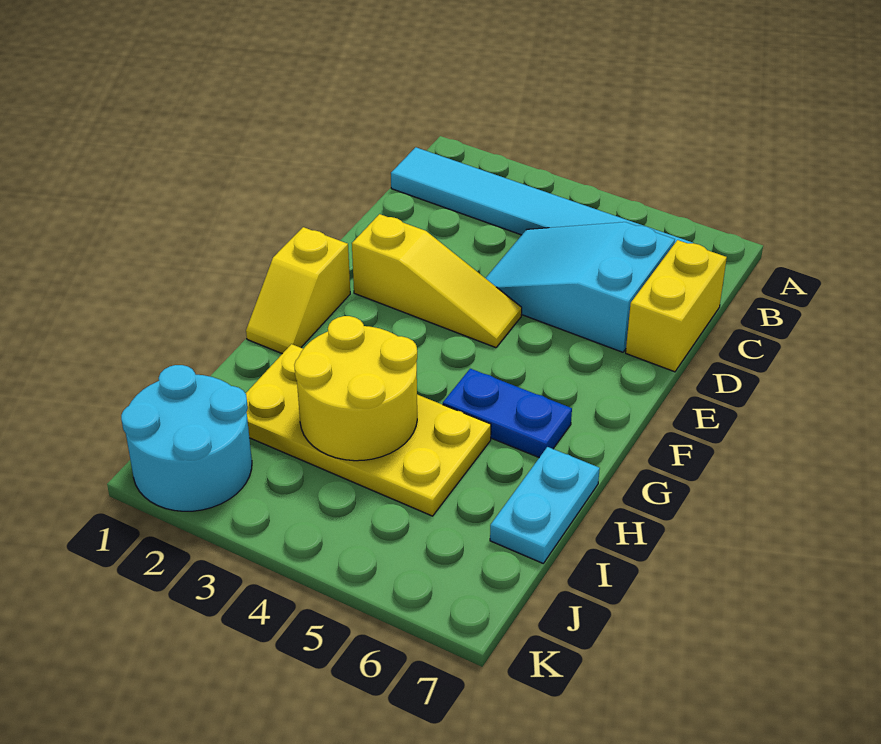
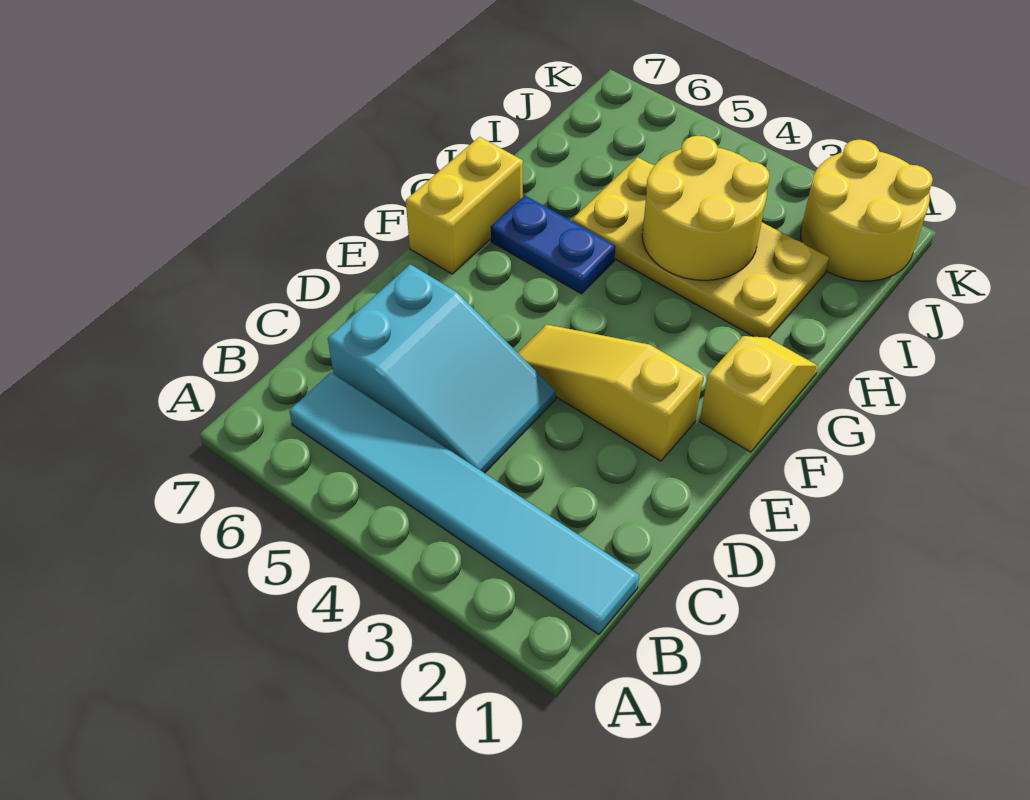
yellow brick C7:D7 level 1 -> yellow brick F7:G7 level 1
cyan plate H7:I7 level 1 -> none
cyan round brick J1:K2 level 1 -> yellow round brick J1:K2 level 1

